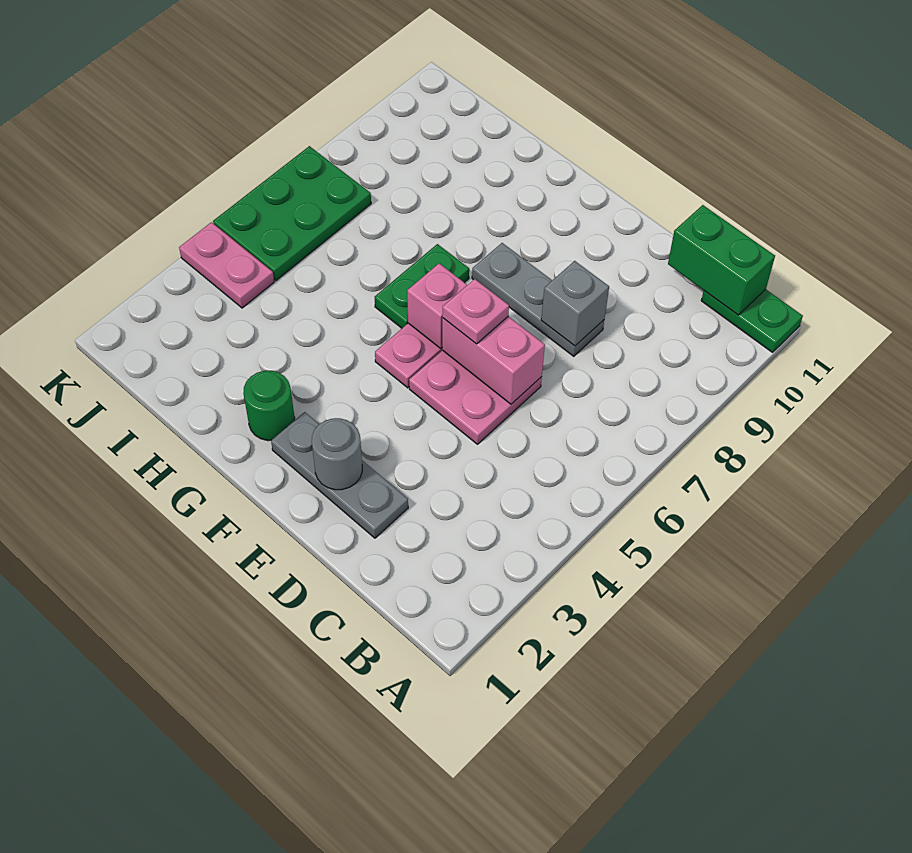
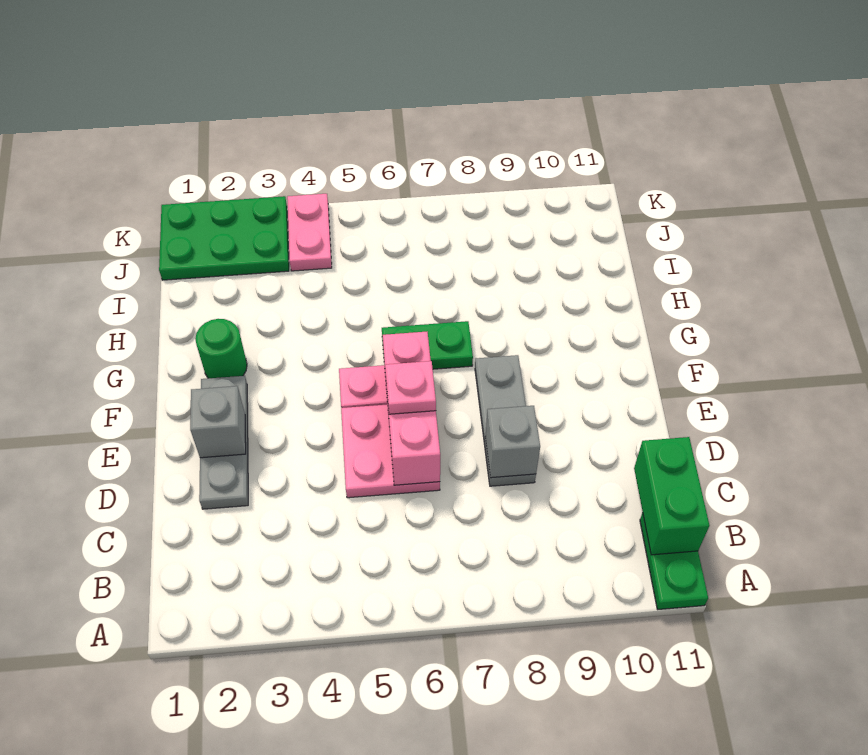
grey round brick E2 level 2 -> grey brick E2 level 2
green plate J5:K7 level 1 -> green plate J1:K3 level 1

